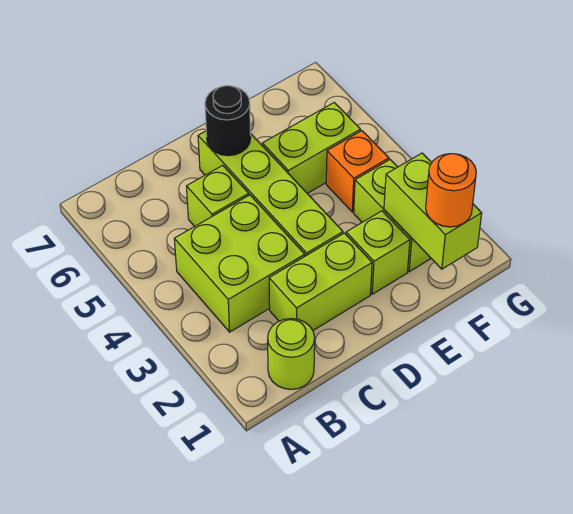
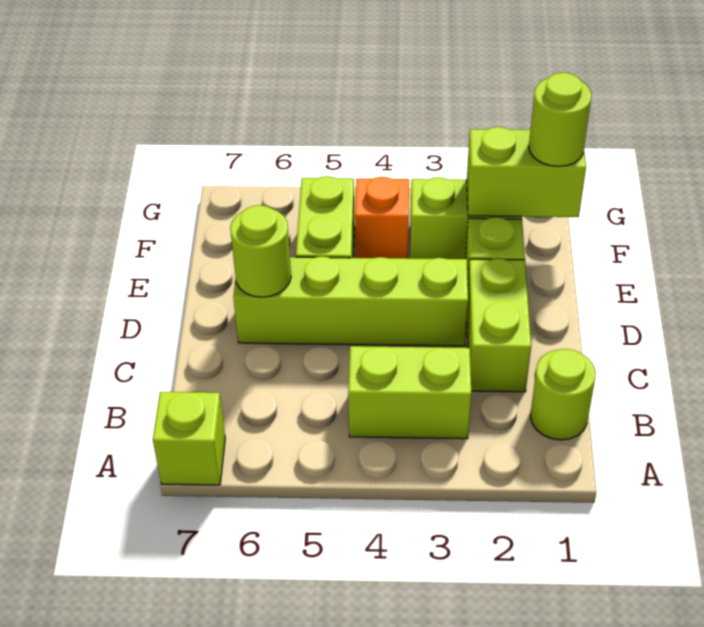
lime brick B3:C4 level 1 -> lime brick B3:B4 level 1
lime brick C5 level 1 -> lime brick A7 level 1
black round brick D6 level 2 -> lime round brick D6 level 2
orange round brick F1 level 3 -> lime round brick F1 level 3

